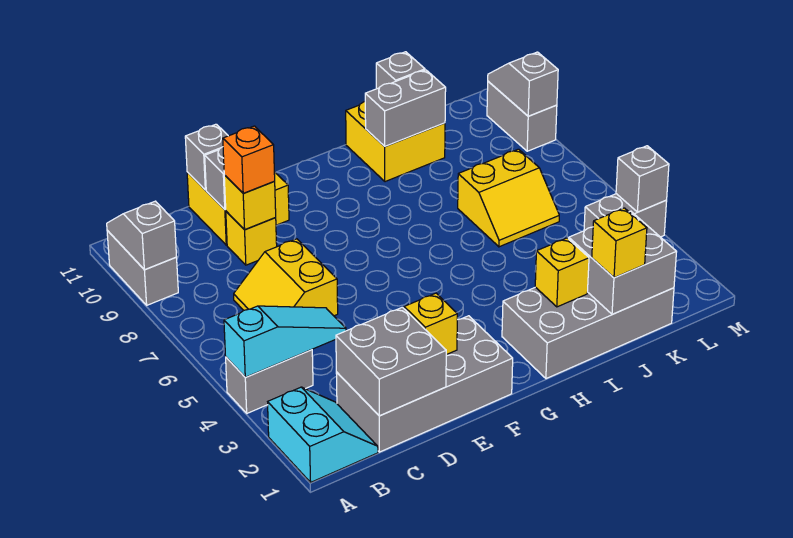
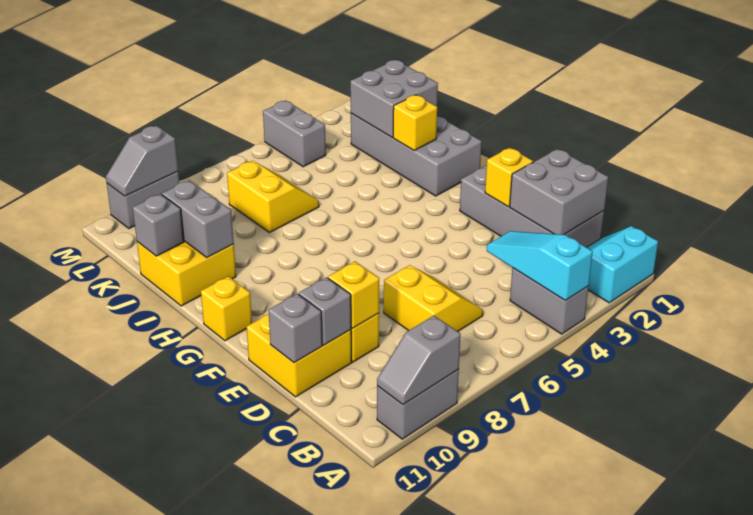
yellow slope C6:D7 level 1 top D -> yellow slope C6:D7 level 1 top 7
orange brick D9 level 3 -> none
yellow brick J1 level 3 -> yellow brick G11 level 1
grey brick M4 level 2 -> none

